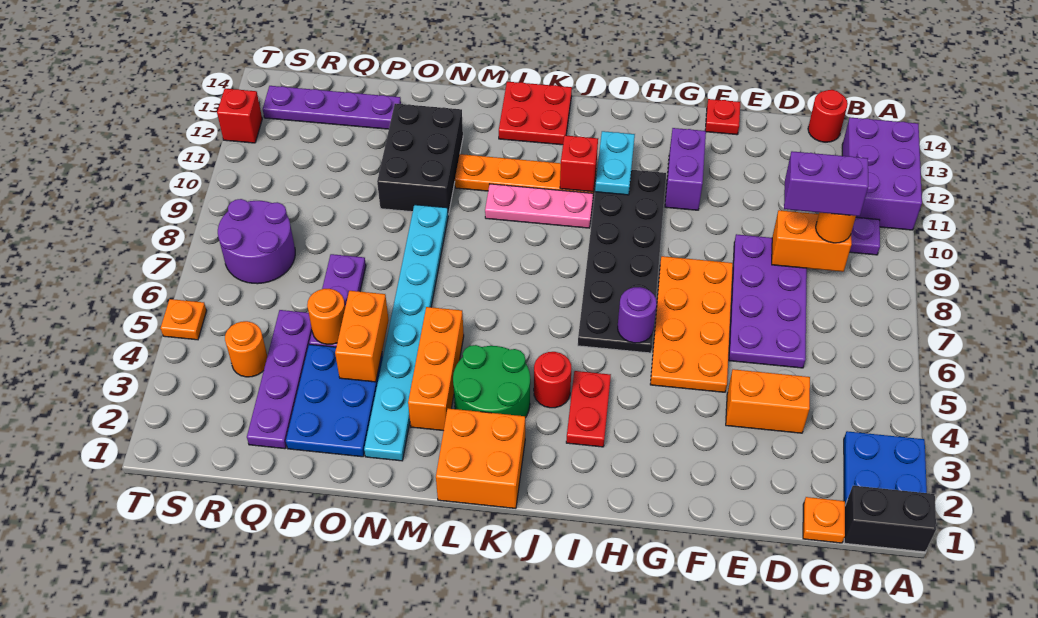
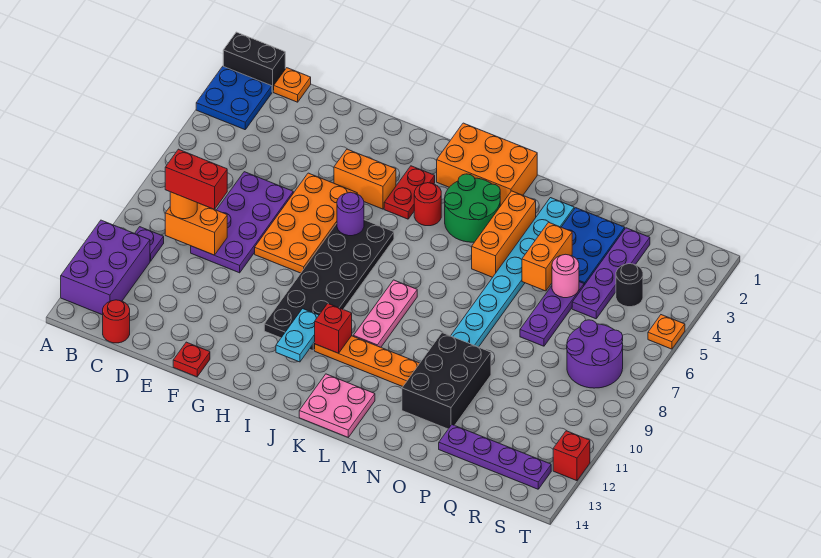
purple brick C9:D9 level 4 -> red brick C9:D9 level 4
orange brick D4:E4 level 1 -> orange brick G4:H4 level 1
purple brick G11:G12 level 1 -> none
pink plate J10:L10 level 1 -> pink plate K8:K10 level 1
orange brick K1:L2 level 1 -> orange brick J1:L2 level 1
red plate K13:L14 level 1 -> pink plate K13:L14 level 1
orange round brick P5 level 2 -> pink round brick P5 level 2
orange round brick R4 level 1 -> black round brick R4 level 1

